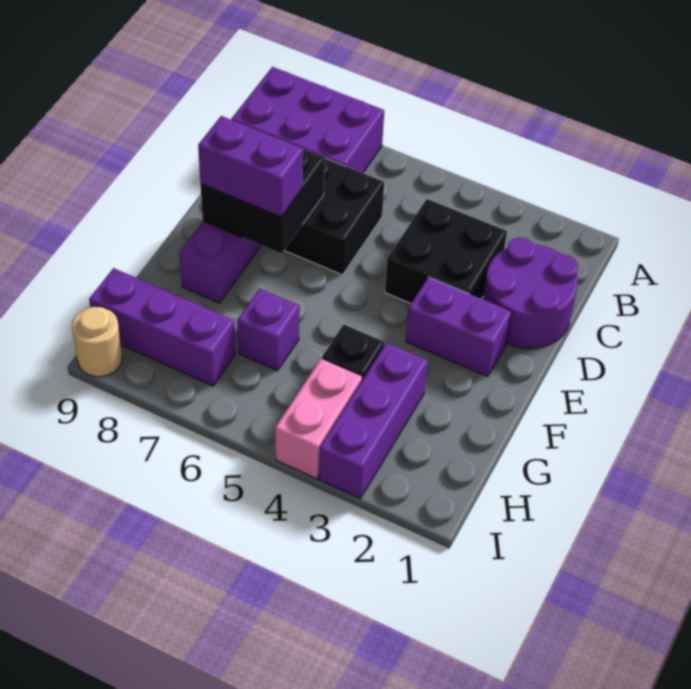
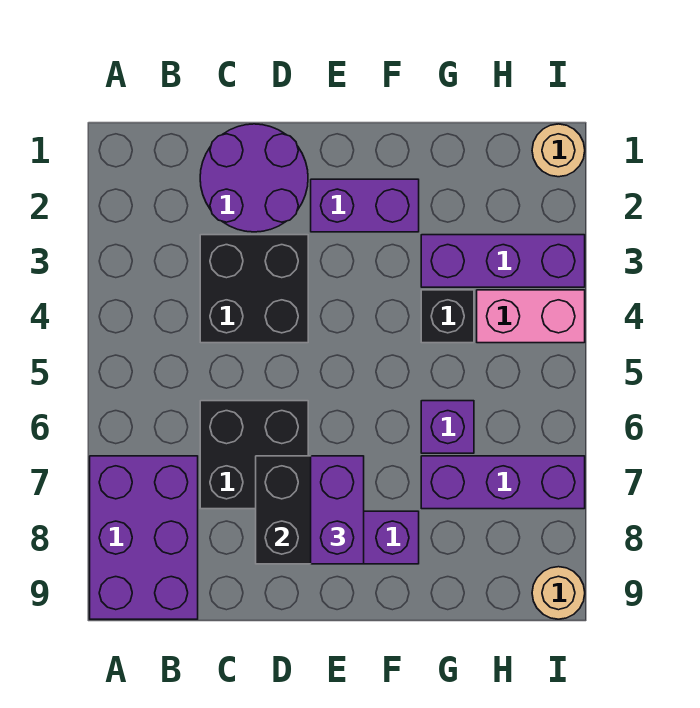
purple brick E2:E3 level 1 -> purple brick E2:F2 level 1
purple brick H7:H9 level 1 -> purple brick G7:I7 level 1
none -> tan round brick I1 level 1

